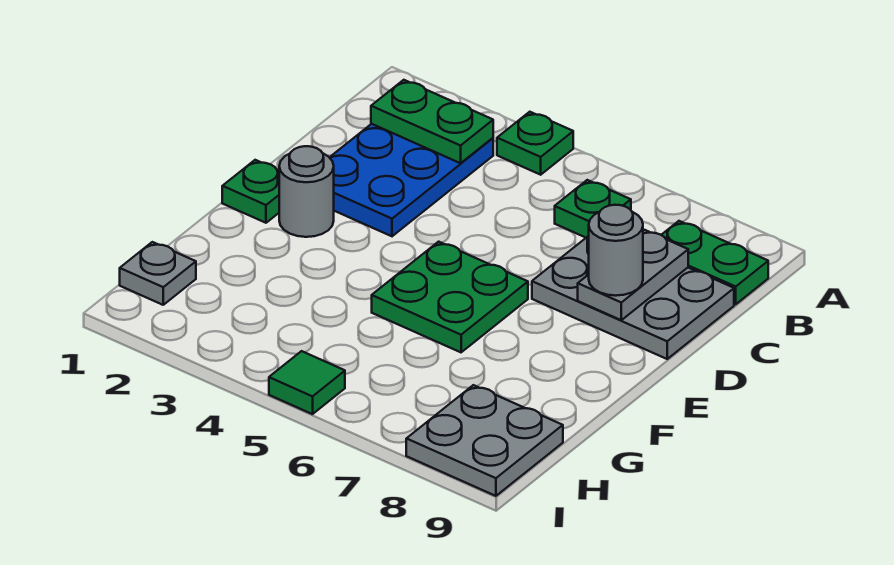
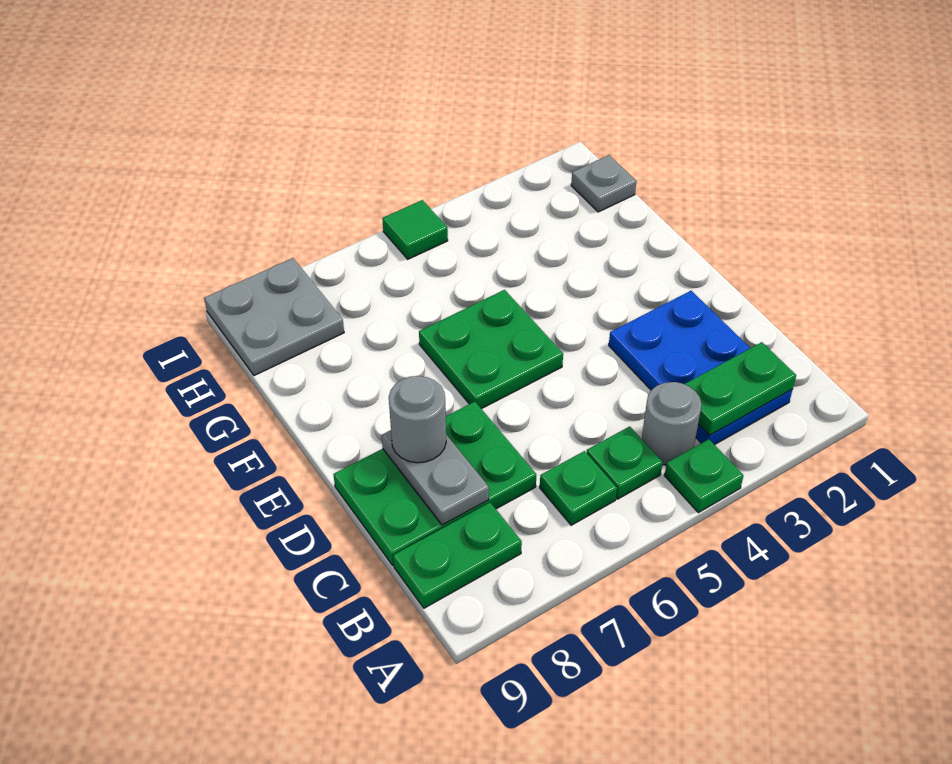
grey plate C7:D9 level 1 -> green plate C7:D9 level 1
green plate E1 level 1 -> green plate B5 level 1
grey round brick E2 level 1 -> grey round brick B4 level 1

